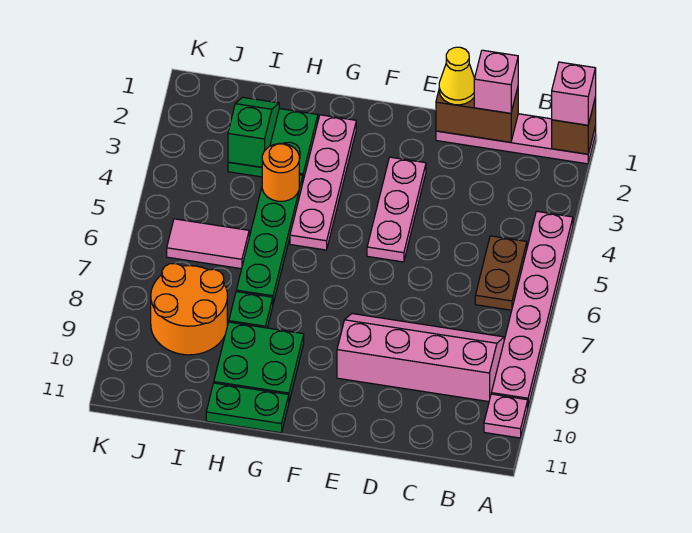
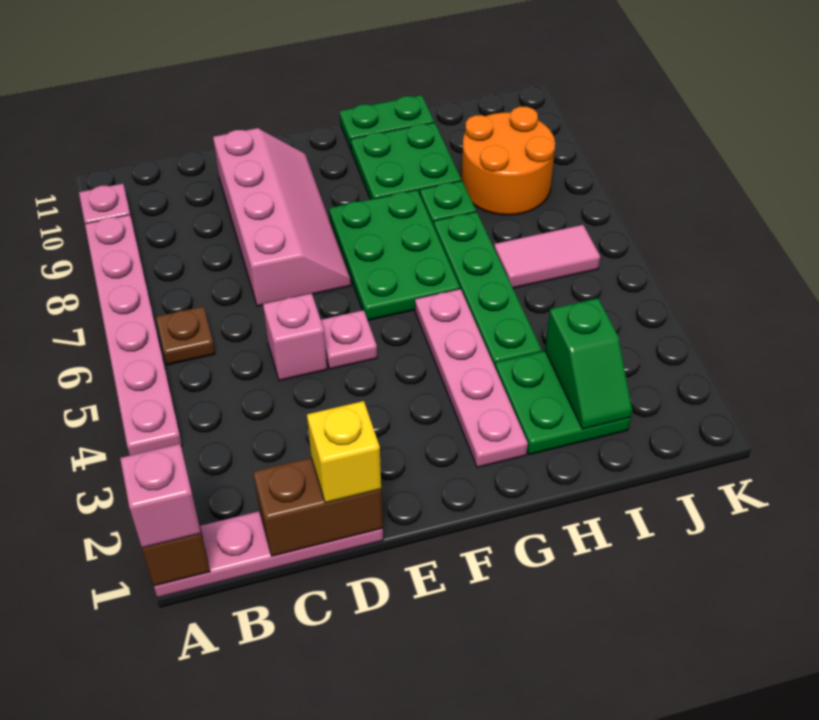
brown plate B5:B6 level 1 -> brown plate B6 level 1
pink slope B8:E9 level 1 top 9 -> pink slope D7:E10 level 1 top D
pink brick C1 level 3 -> pink brick D5 level 1
yellow cone D1 level 3 -> yellow brick D1 level 3
pink plate E3:E5 level 1 -> pink plate E5 level 1
none -> green plate F6:G8 level 1
orange round brick H4 level 2 -> none

